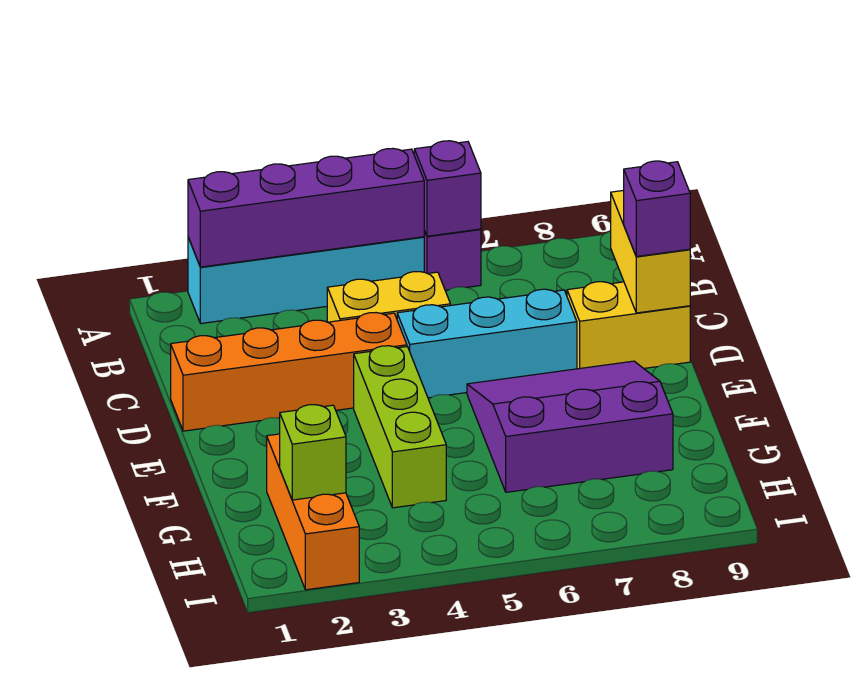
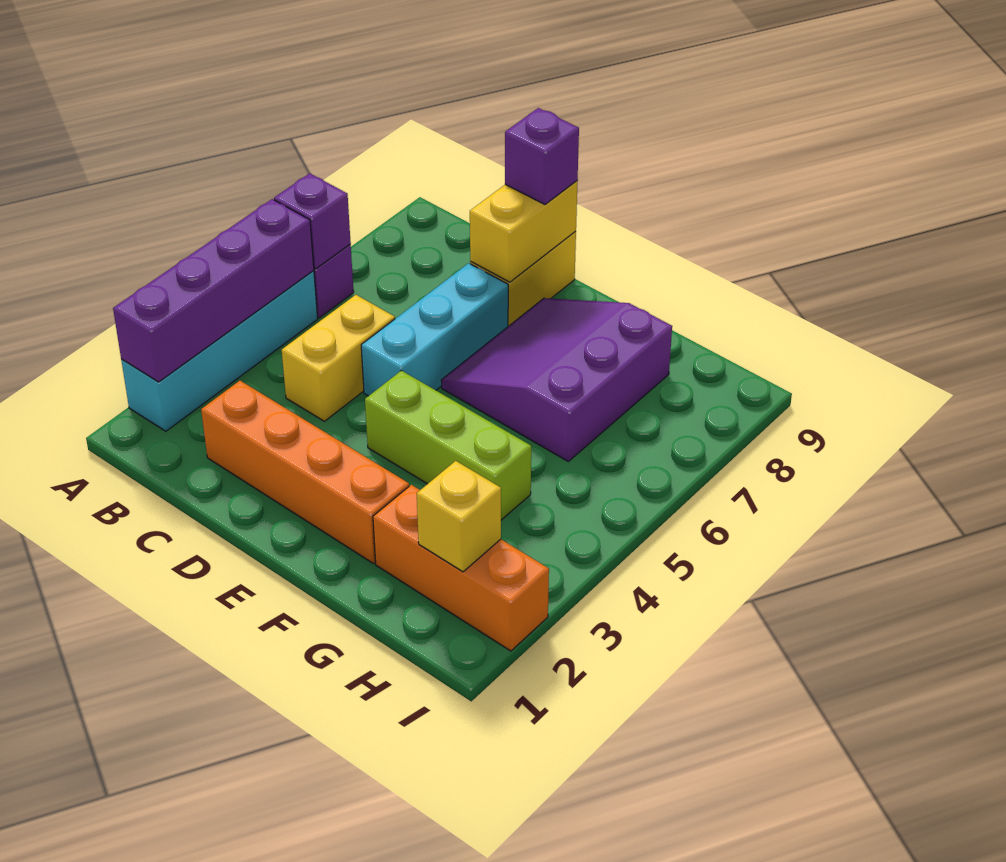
yellow brick C9:D9 level 2 -> yellow brick D8:D9 level 2
orange brick D1:D4 level 1 -> orange brick C2:F2 level 1
lime brick H2 level 2 -> yellow brick H2 level 2

